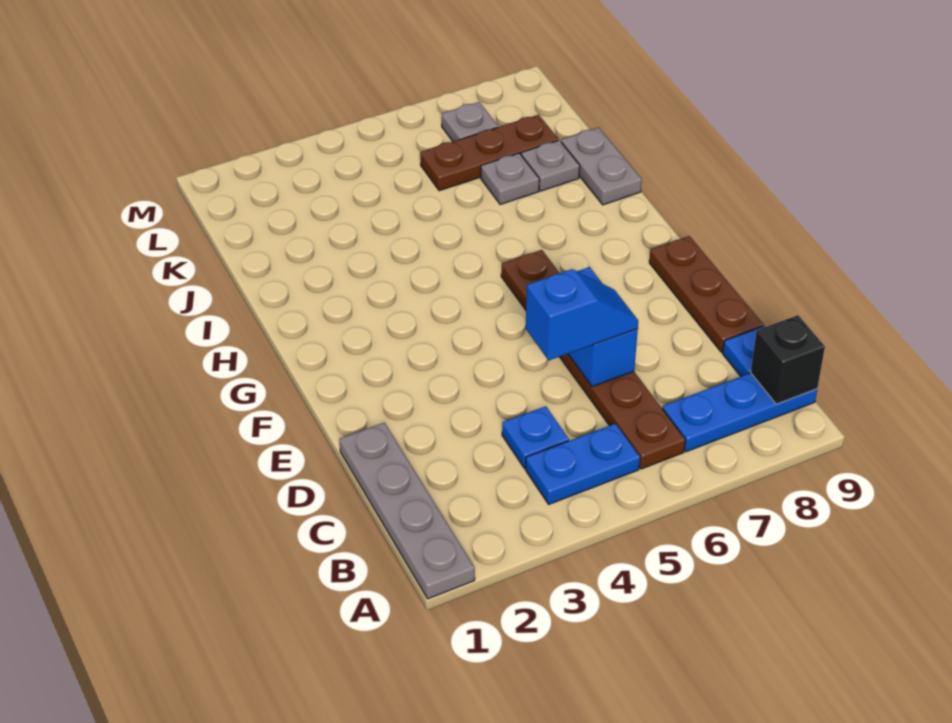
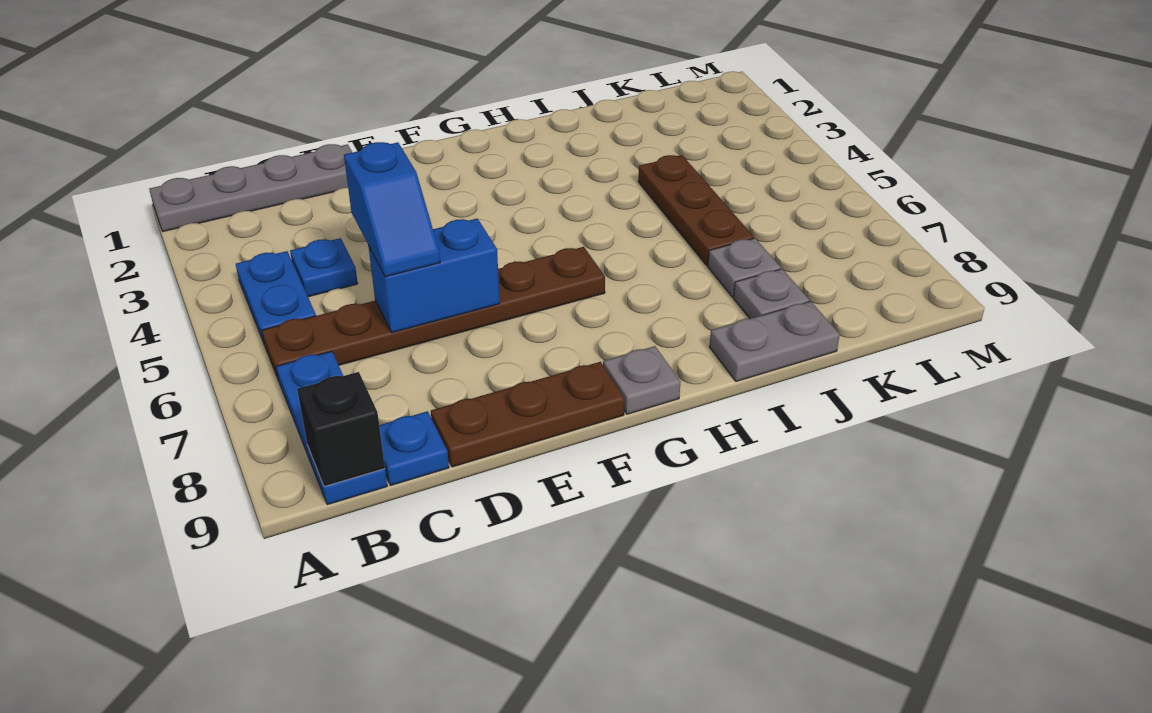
brown plate K6:K8 level 1 -> brown plate J4:J6 level 1
grey plate L7 level 1 -> grey plate G9 level 1

